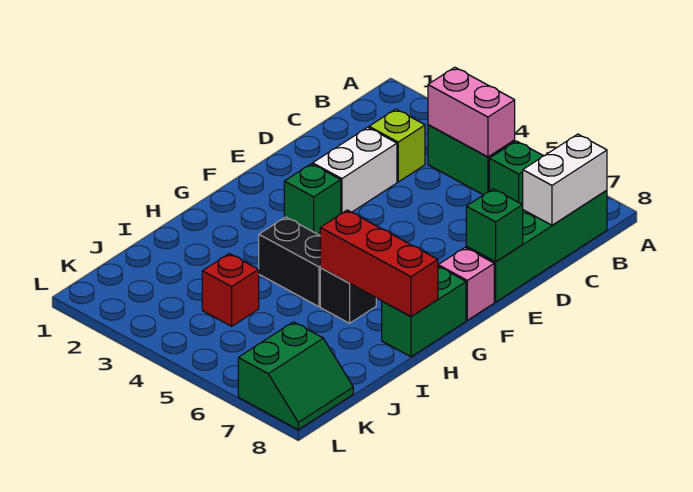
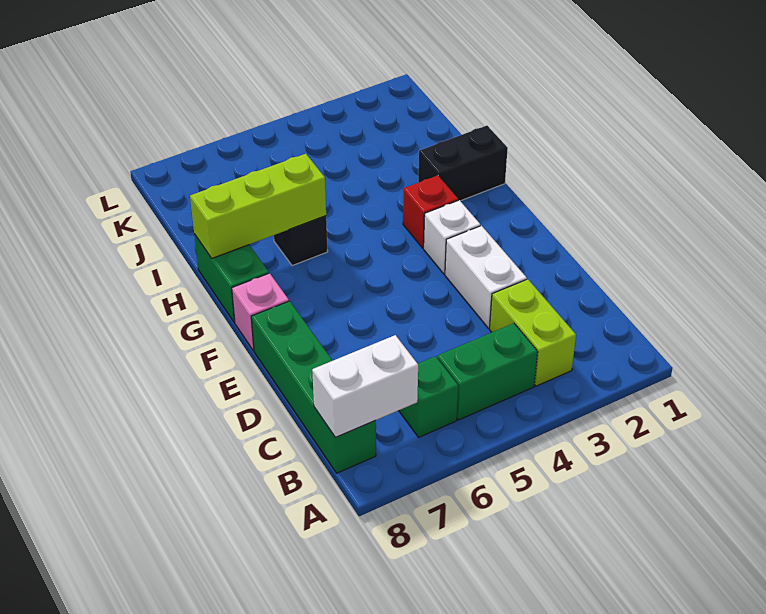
pink brick B4:B5 level 2 -> none
white brick B8:C8 level 2 -> white brick B7:B8 level 2
lime brick C3 level 1 -> lime brick B3:C3 level 1
green brick E8 level 2 -> none
green brick F3 level 1 -> white brick F3 level 1
black brick H4:H5 level 1 -> black brick H1:H2 level 1
red brick H6:H8 level 2 -> lime brick H6:H8 level 2
red brick J4 level 1 -> red brick G3 level 1
green slope K7:L8 level 1 top 7 -> none

